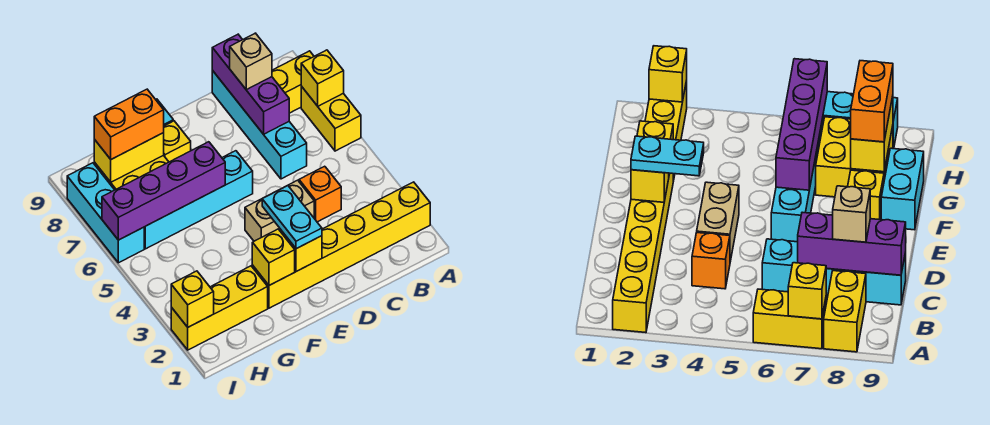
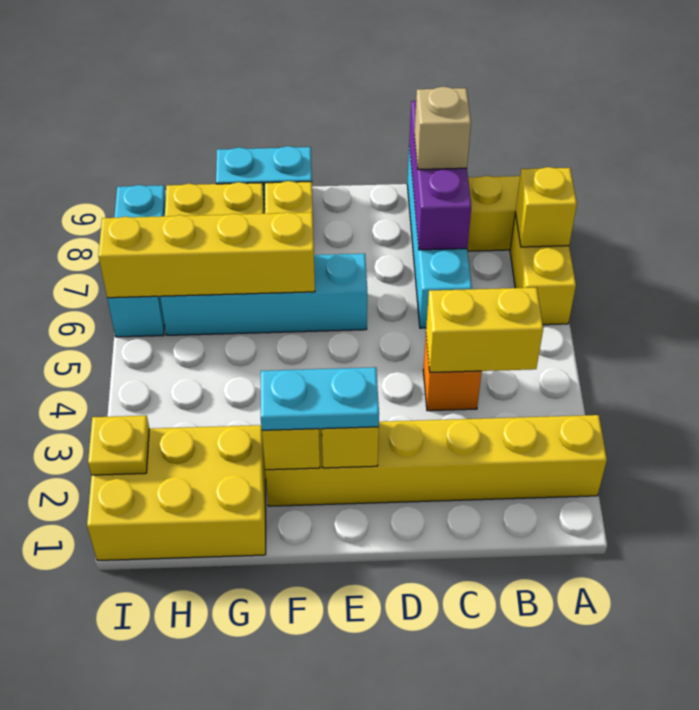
tan brick D4:E4 level 1 -> none
cyan plate E2:E3 level 3 -> cyan plate E2:F2 level 3
purple brick F6:I6 level 2 -> yellow brick F6:I6 level 2
yellow brick G2:I2 level 1 -> yellow brick G1:I2 level 1
yellow brick G8:H8 level 2 -> yellow brick B4:C4 level 2
orange brick G8:H8 level 3 -> none
yellow brick I2 level 2 -> yellow plate I2 level 2

